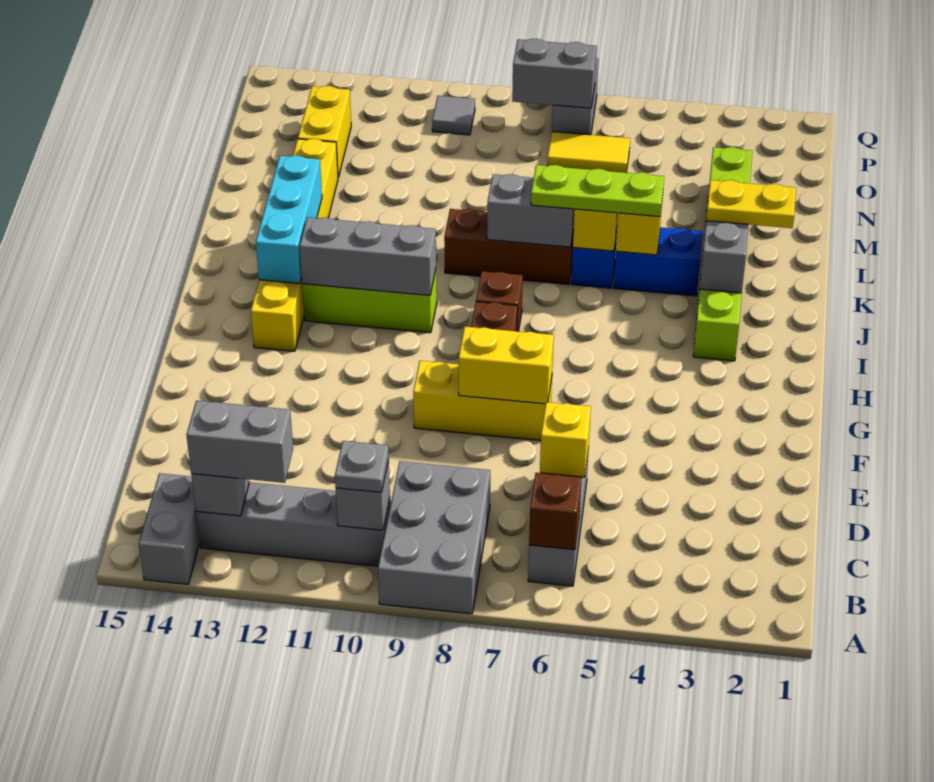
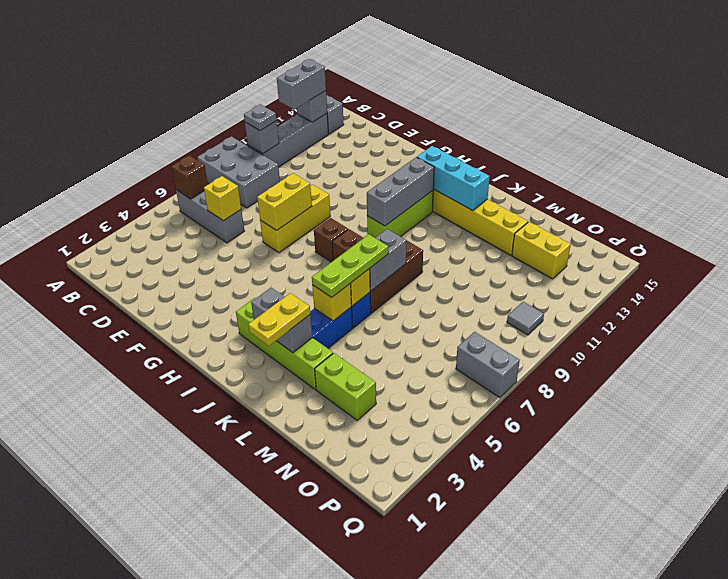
yellow tile O6:O7 level 1 -> none
grey brick P7:P8 level 2 -> none

